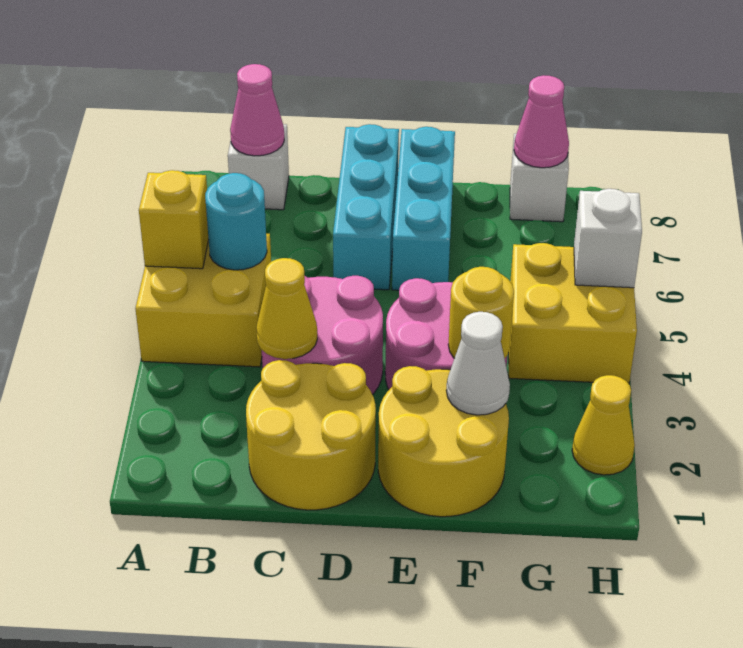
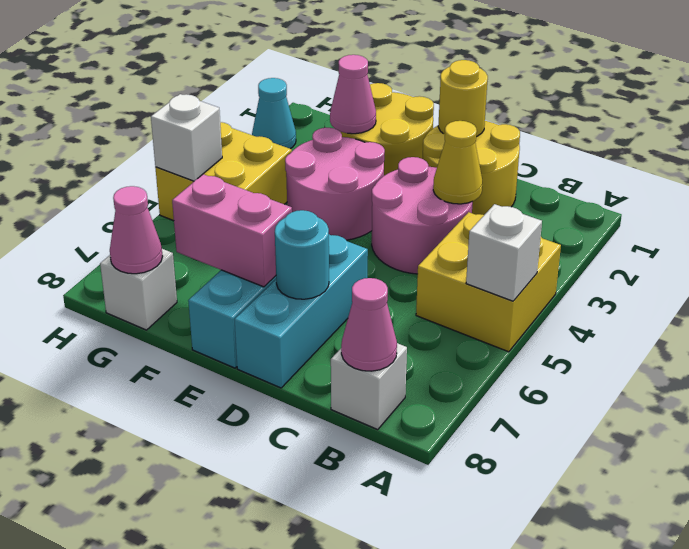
yellow brick A5 level 2 -> white brick A5 level 2
cyan round brick B5 level 2 -> cyan round brick D7 level 2
none -> pink brick E7:F7 level 2
white cone F2 level 2 -> pink cone F2 level 2
yellow round brick F3 level 2 -> yellow round brick D1 level 2
yellow cone H2 level 1 -> cyan cone H2 level 1

